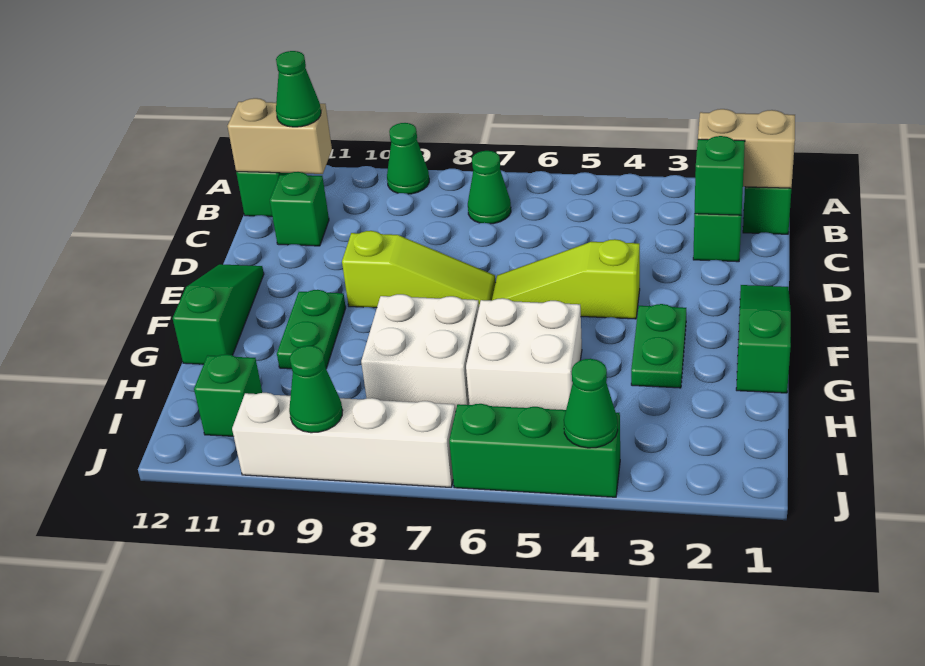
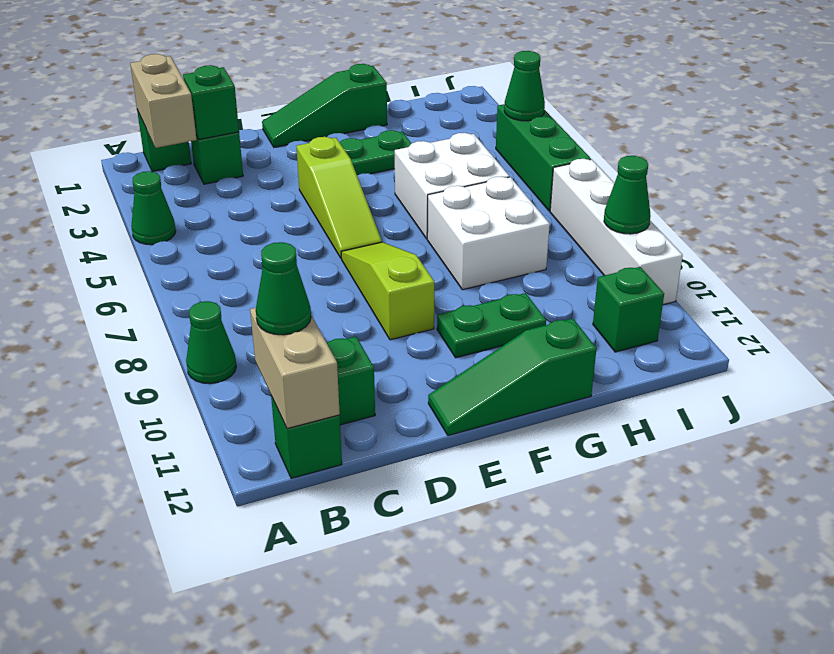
green cone B7 level 1 -> green cone A4 level 1

